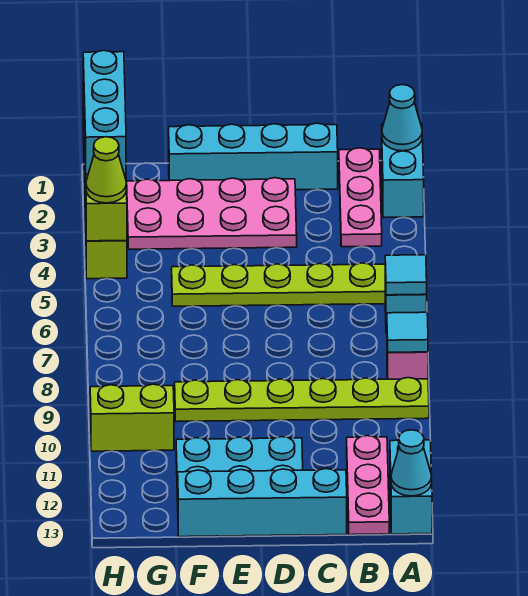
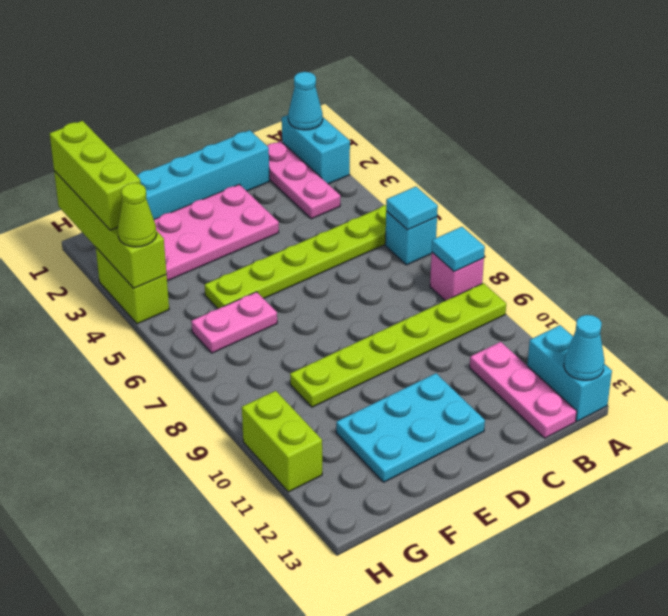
cyan brick C13:F13 level 1 -> none
none -> pink plate F6:G6 level 1
lime brick G10:H10 level 1 -> lime brick H10:H11 level 1
cyan brick H1:H3 level 3 -> lime brick H1:H3 level 3

